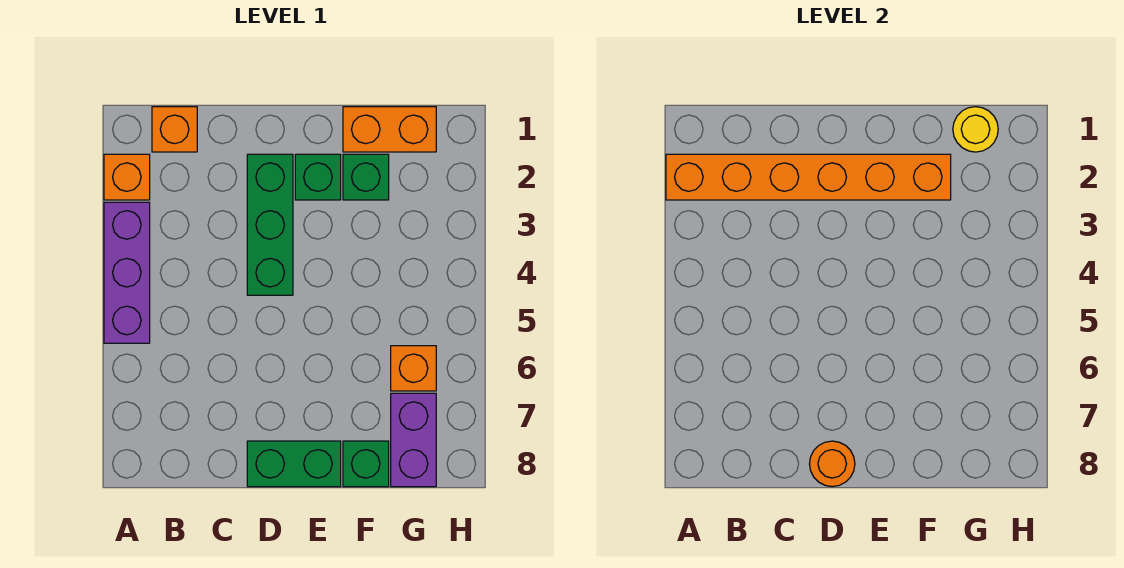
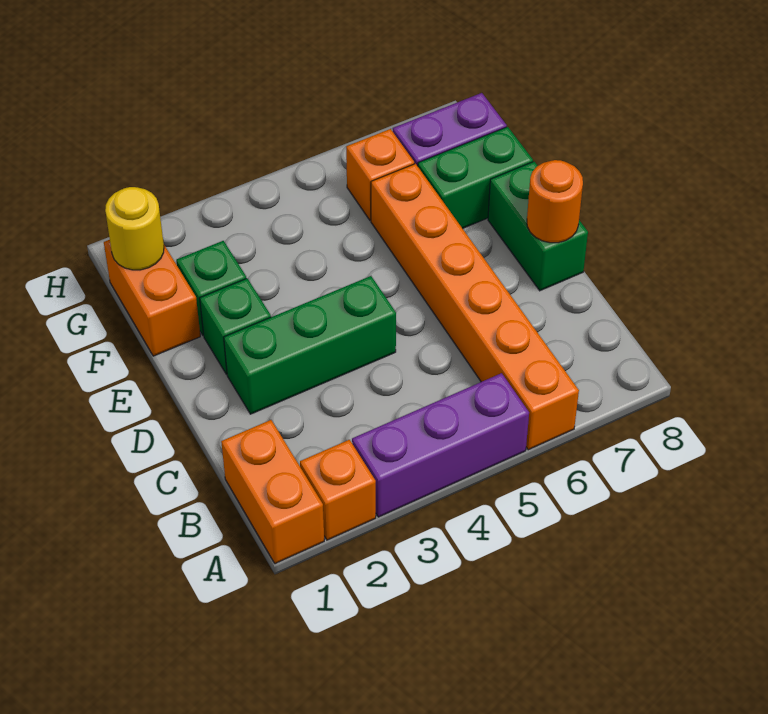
orange brick A2:F2 level 2 -> orange brick A6:F6 level 1
orange brick B1 level 1 -> orange brick A1:B1 level 1
green brick F8 level 1 -> green brick F7:F8 level 1

